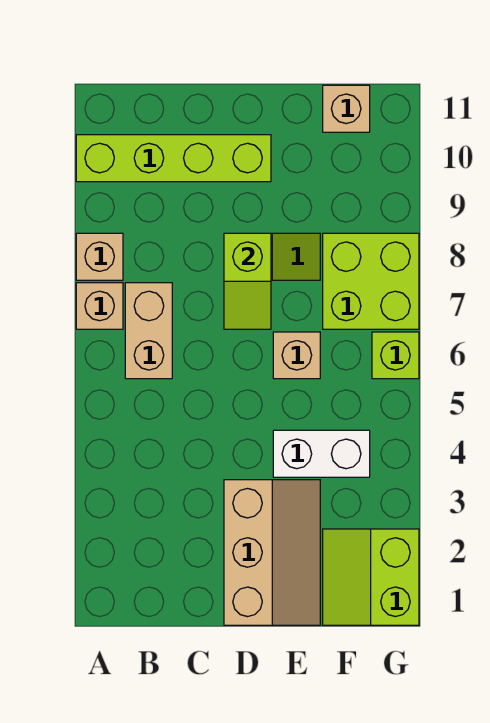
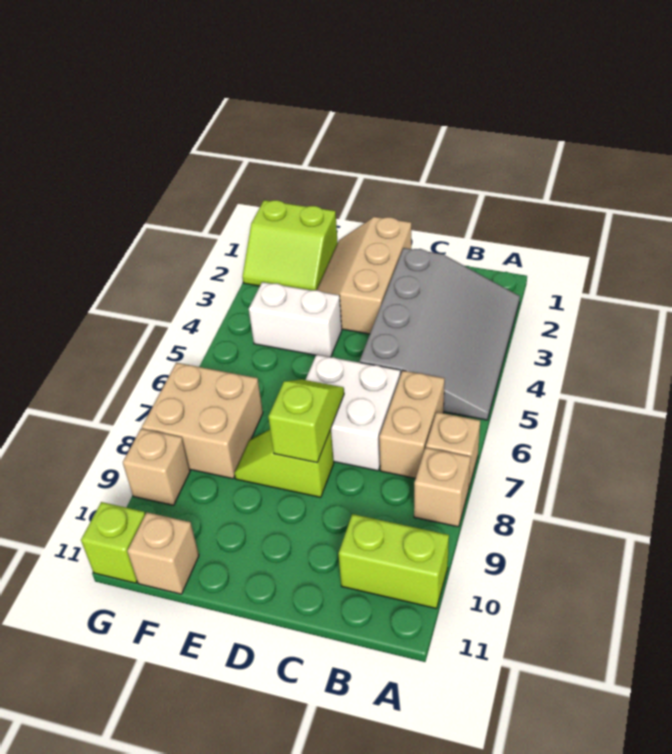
none -> grey slope A2:C5 level 1 top C
lime brick A10:D10 level 1 -> lime brick A10:B10 level 1
none -> white brick C6:D7 level 1
tan brick E6 level 1 -> tan brick G9 level 1
lime slope F1:G2 level 1 top G -> lime slope F1:G2 level 1 top 1
lime brick F7:G8 level 1 -> tan brick F7:G8 level 1
lime brick G6 level 1 -> lime brick G11 level 1

